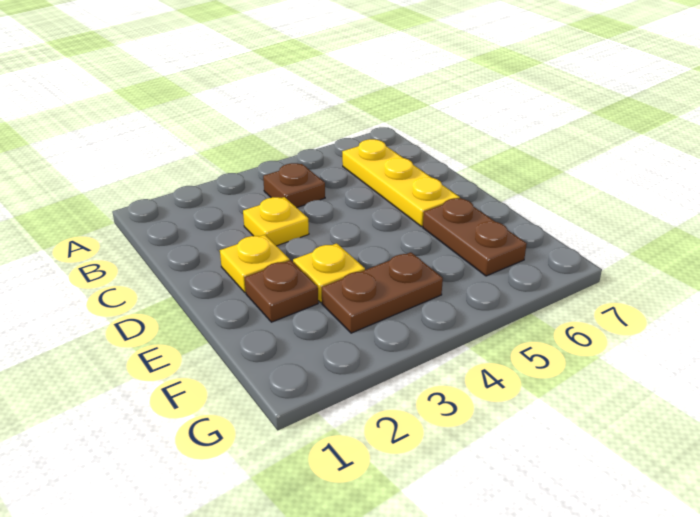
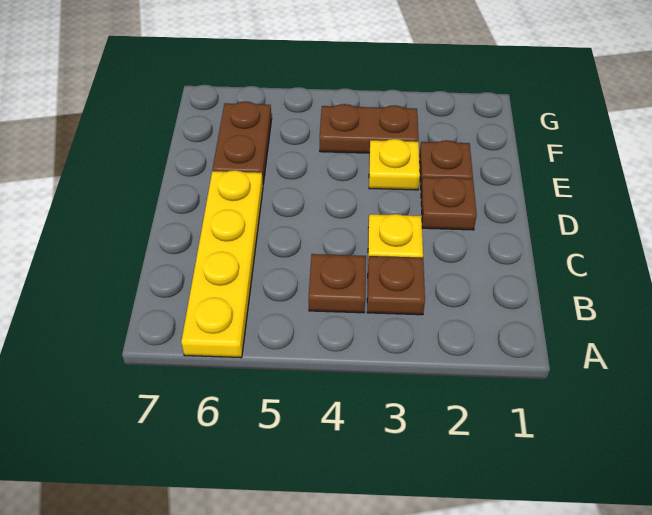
none -> brown plate B3 level 1
yellow plate B6:D6 level 1 -> yellow plate A6:D6 level 1
yellow plate D2 level 1 -> brown plate D2 level 1

